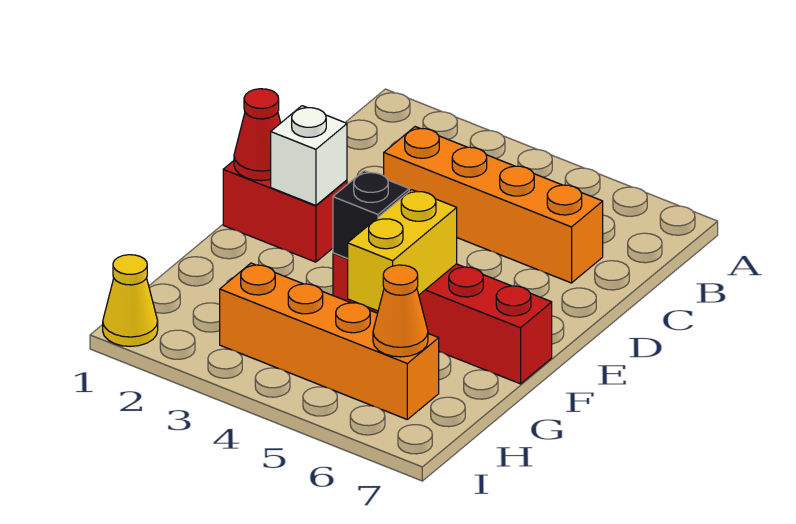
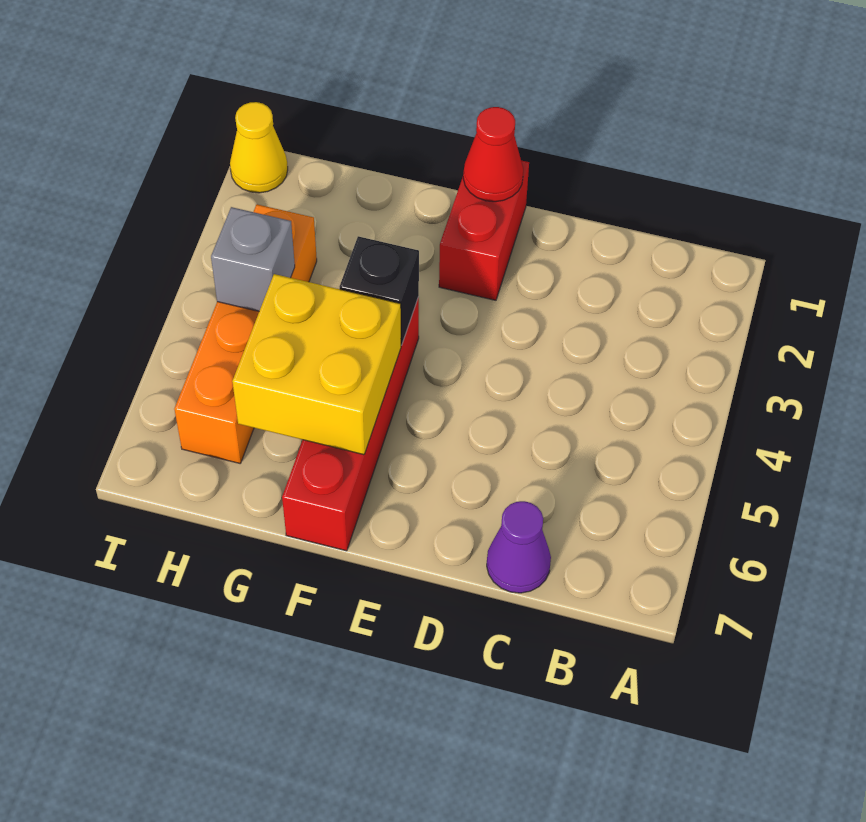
orange brick C3:C6 level 1 -> none
none -> purple cone C7 level 1
white brick E2 level 2 -> none
yellow brick F5:G5 level 2 -> yellow brick F5:G6 level 2
none -> grey brick H4 level 2
orange cone H6 level 2 -> none

